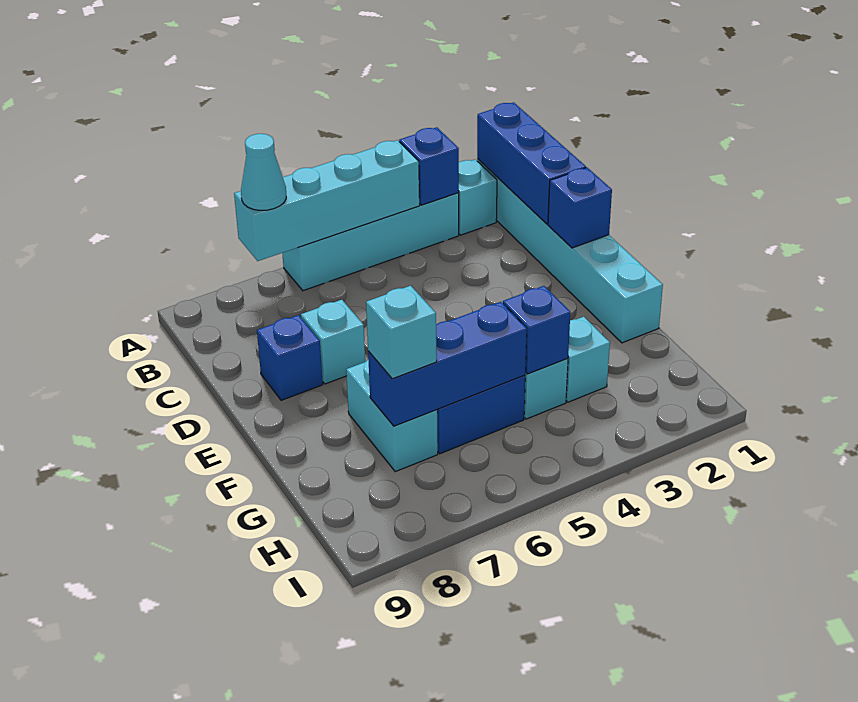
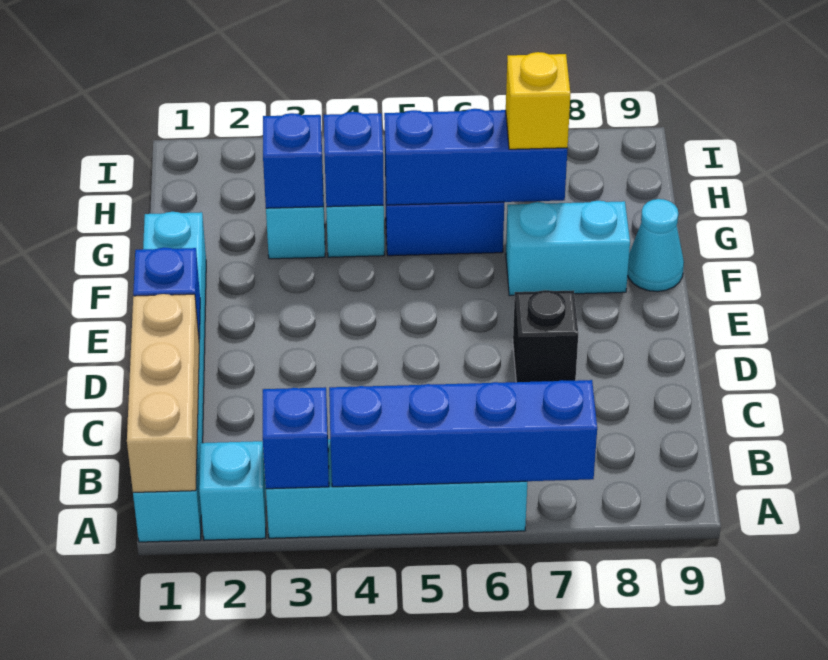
blue brick A1:C1 level 2 -> tan brick A1:C1 level 2
cyan brick A4:A7 level 2 -> blue brick A4:A7 level 2
cyan cone A7 level 3 -> cyan cone F9 level 1
cyan brick D7 level 1 -> black brick D7 level 1
blue brick D8 level 1 -> blue brick G3 level 2
cyan brick F7:G7 level 1 -> cyan brick F7:F8 level 1
cyan brick G7 level 3 -> yellow brick G7 level 3

